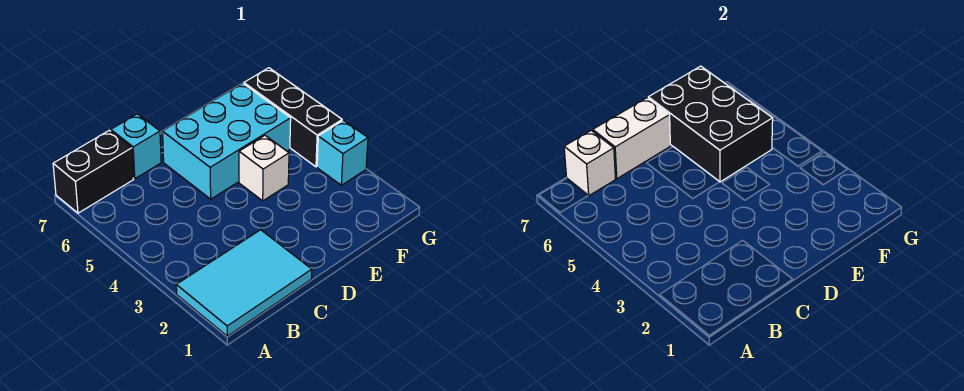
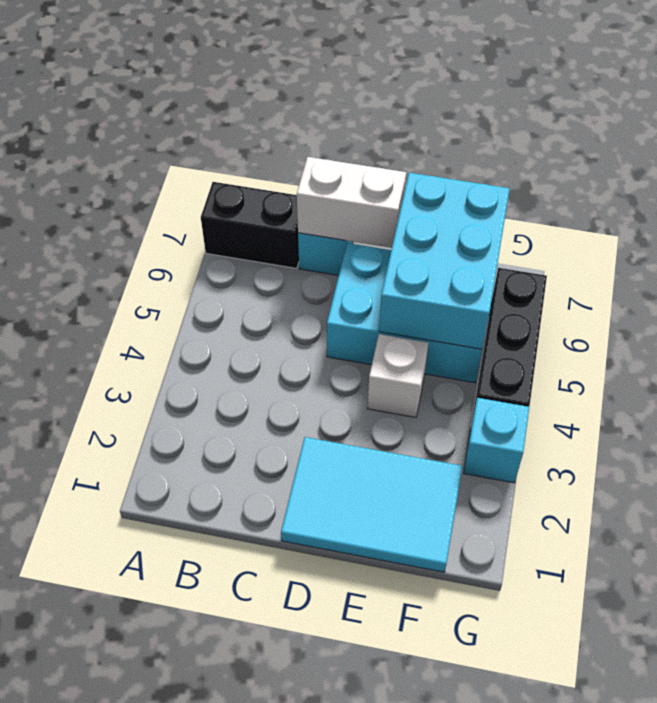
cyan tile A1:C2 level 1 -> cyan tile D1:F2 level 1
white brick B7 level 2 -> none
black brick E5:F7 level 2 -> cyan brick E5:F7 level 2

